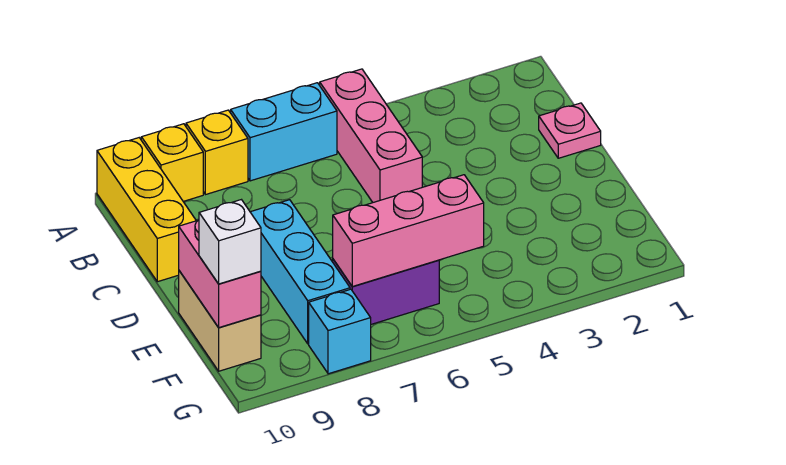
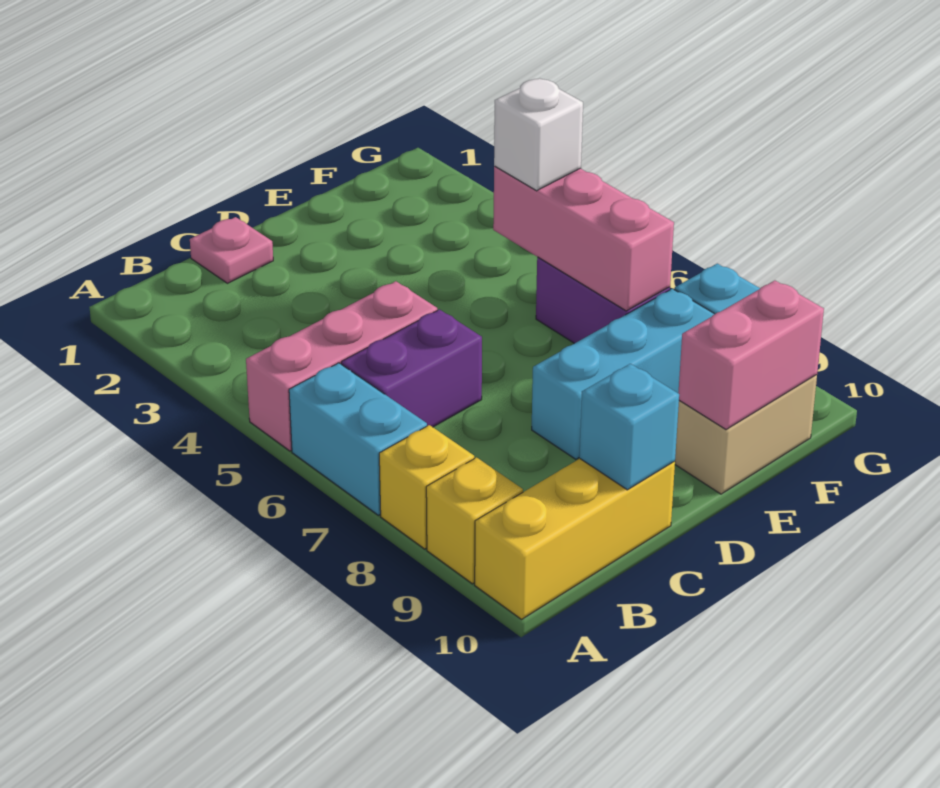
none -> purple brick B6:C6 level 1
none -> cyan brick C10 level 2
white brick F10 level 3 -> white brick F5 level 3

